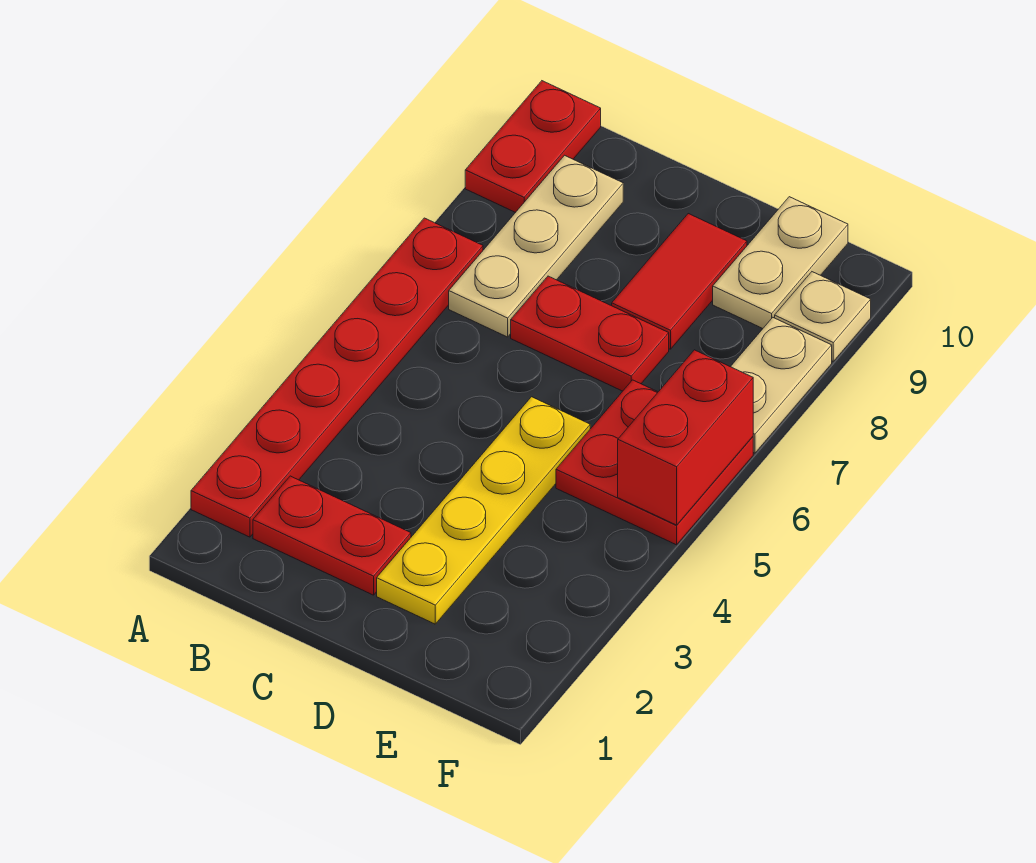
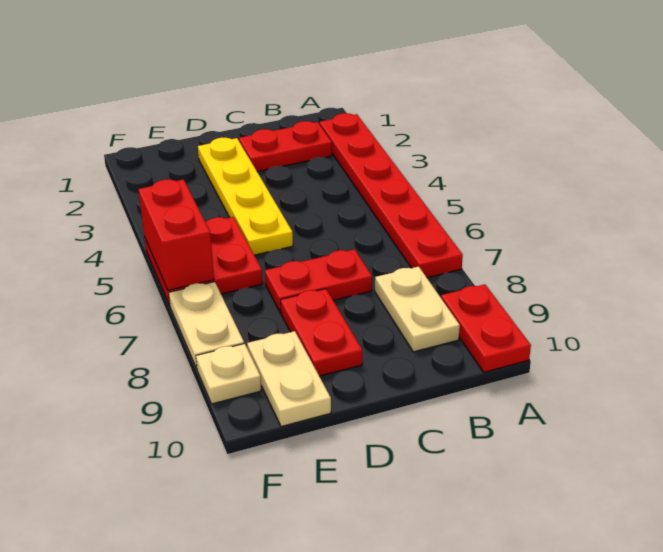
tan plate B7:B9 level 1 -> tan plate B8:B9 level 1
red tile D8:D9 level 1 -> red plate D8:D9 level 1

